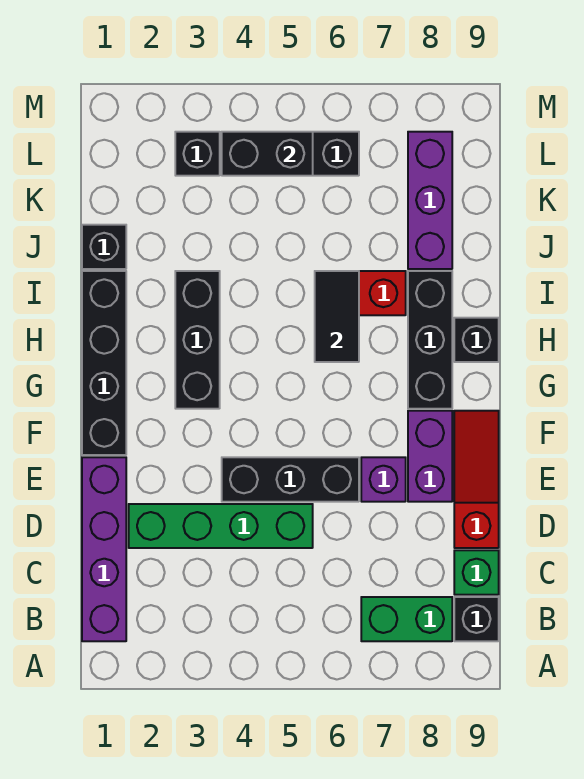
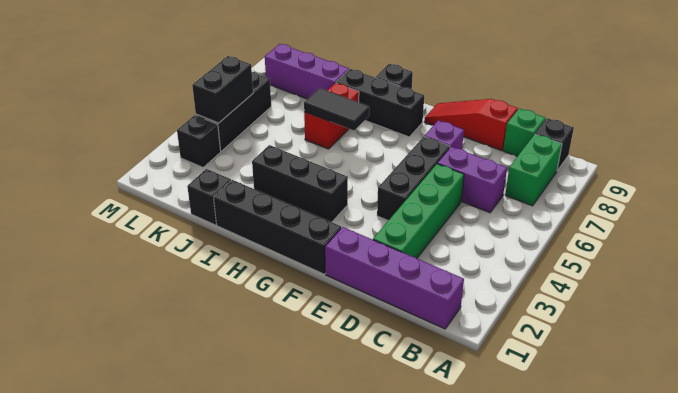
purple brick E8:F8 level 1 -> purple brick C6:D6 level 1

